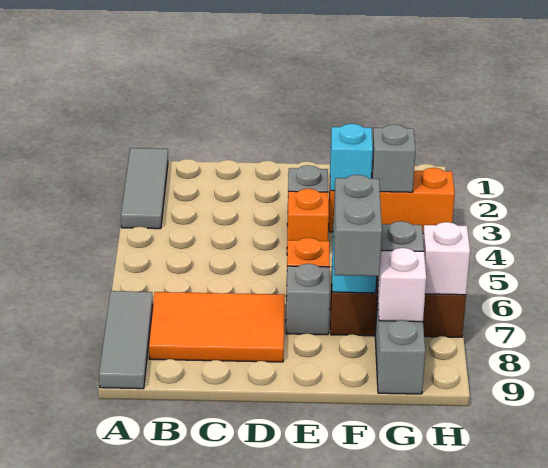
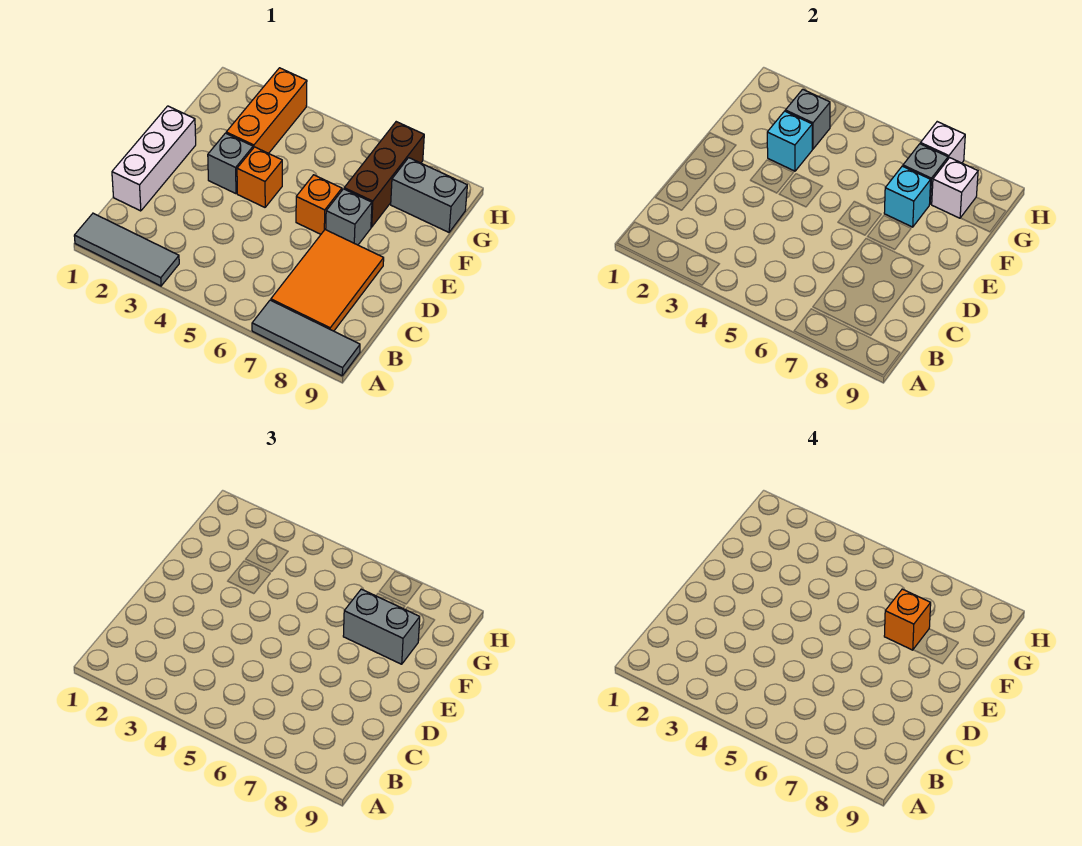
none -> white brick C1:E1 level 1
none -> orange brick F7 level 4

